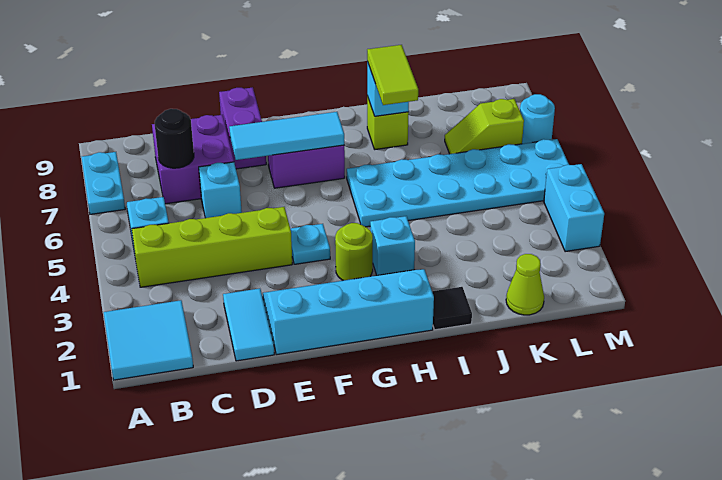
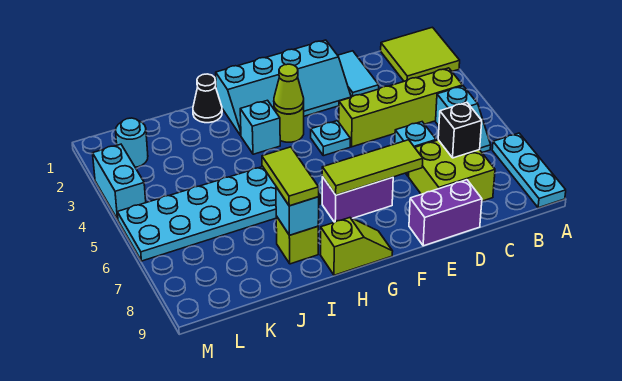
cyan tile A1:B2 level 1 -> lime tile A1:B2 level 1
cyan plate A7:A8 level 1 -> cyan plate A7:A9 level 1
purple brick C7:D8 level 1 -> lime brick C7:D8 level 1
black round brick C7 level 2 -> black brick C7 level 2
cyan tile E7:G7 level 2 -> lime tile E7:G7 level 2
purple brick E8:E9 level 1 -> purple brick D9:E9 level 1
black tile I1 level 1 -> black cone I1 level 1
lime cone K1 level 1 -> lime cone G3 level 2
lime slope K7:L7 level 1 top L -> lime slope G9:H9 level 1 top H
cyan round brick M7 level 1 -> cyan round brick L2 level 1

